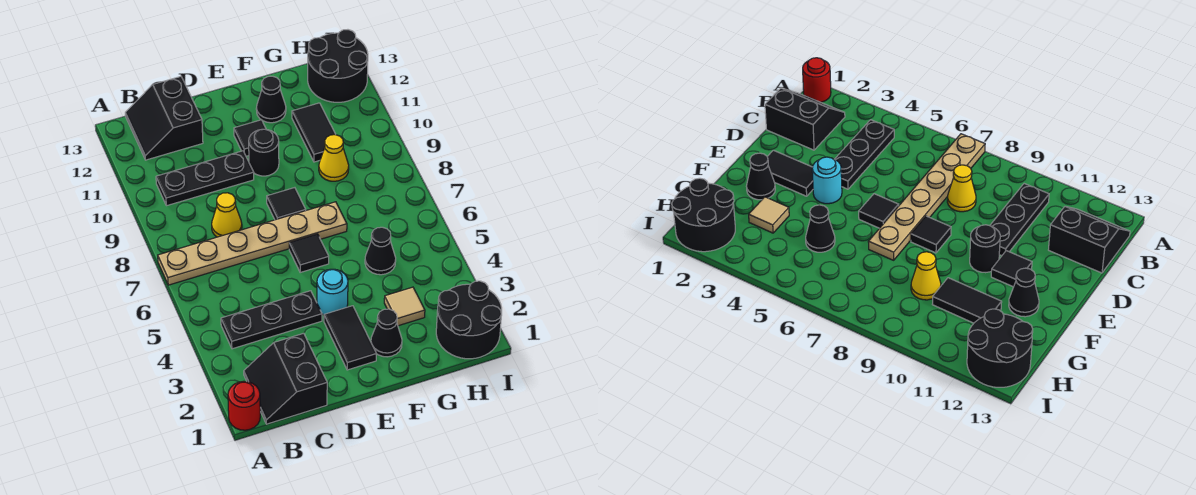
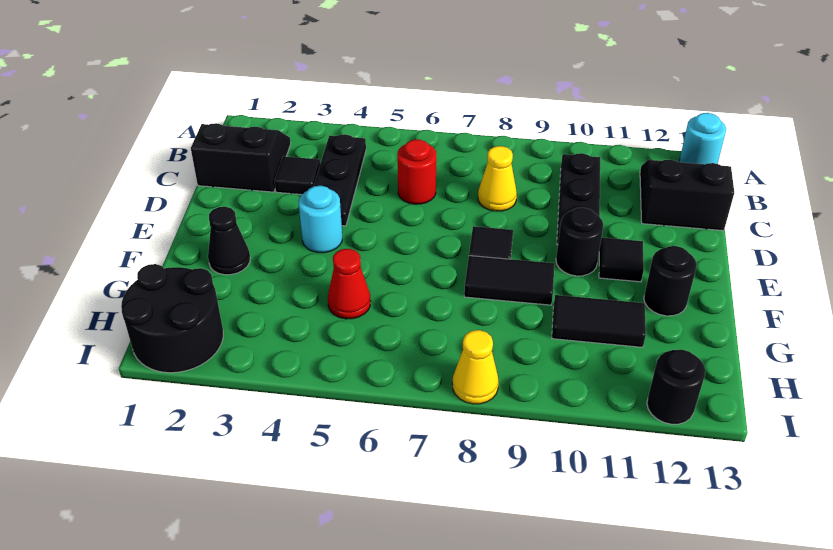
red round brick A1 level 1 -> red round brick C6 level 1
tan plate A7:F7 level 1 -> none
none -> cyan round brick A13 level 1
black tile E2:E3 level 1 -> black tile F8:F9 level 1
black tile E6 level 1 -> black tile C3 level 1
black cone F12 level 1 -> black round brick F12 level 1
tan tile G3 level 1 -> none
black cone G5 level 1 -> red cone G5 level 1
yellow cone G9 level 1 -> yellow cone I8 level 1
black round brick H12:I13 level 1 -> black round brick I12 level 1

